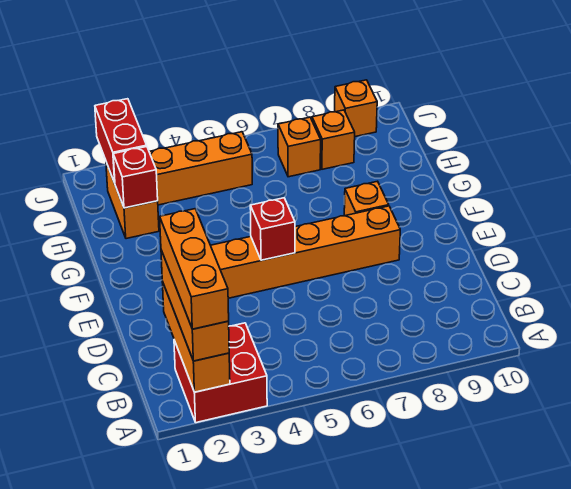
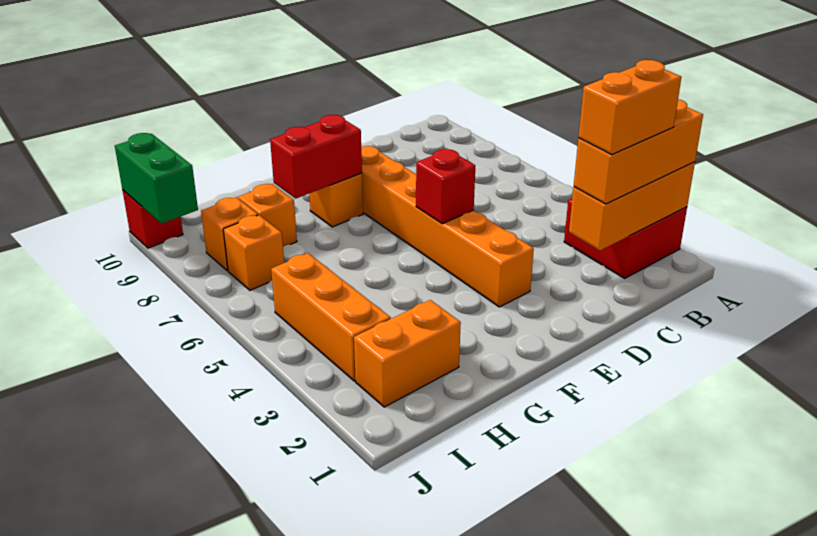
orange brick A2:C2 level 4 -> orange brick B2:C2 level 4
red brick H2 level 2 -> red brick J10 level 1
red brick I2:J2 level 2 -> red brick F8:G8 level 2
orange brick J9 level 1 -> orange brick H8 level 1
none -> green brick J9:J10 level 2

